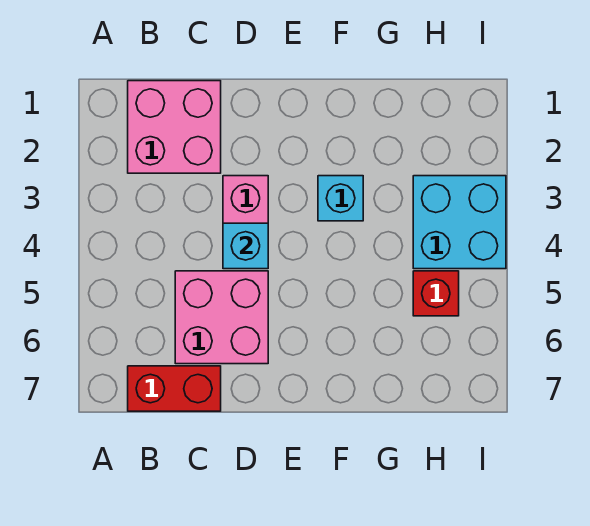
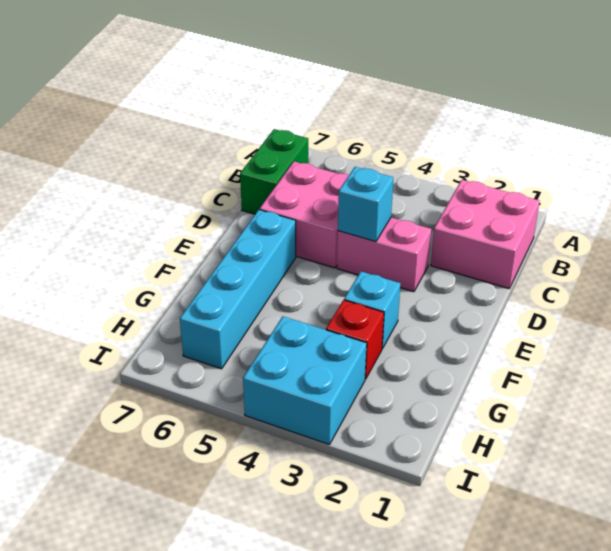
red brick B7:C7 level 1 -> green brick B7:C7 level 1
none -> cyan brick E6:H6 level 1
red brick H5 level 1 -> red brick G3 level 1

